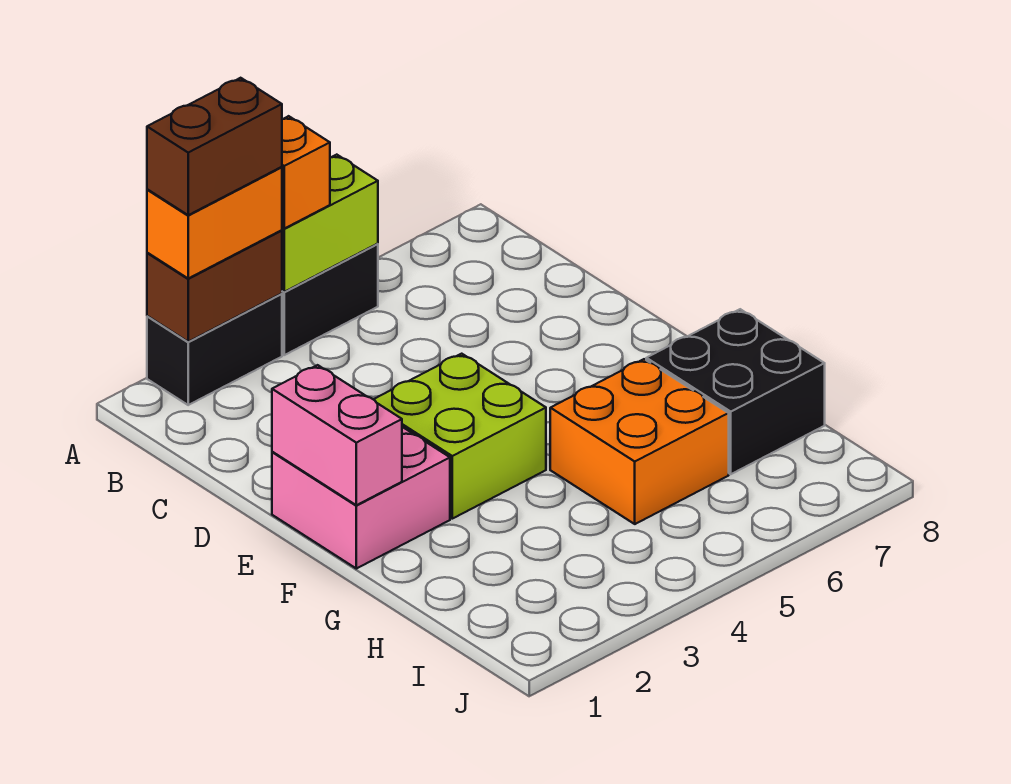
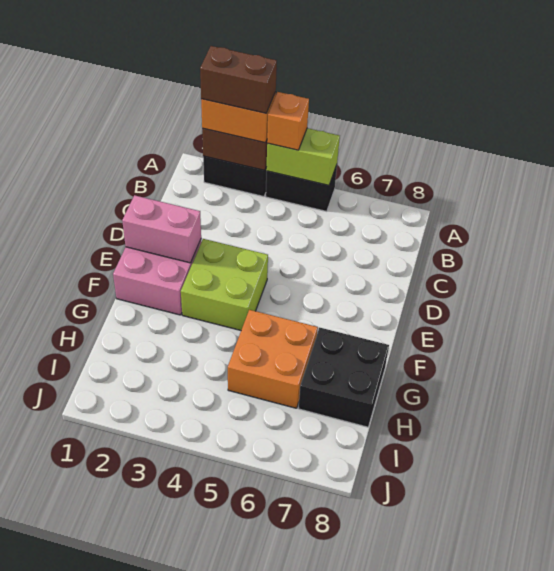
pink brick E1:F1 level 2 -> pink brick E1:E2 level 2

